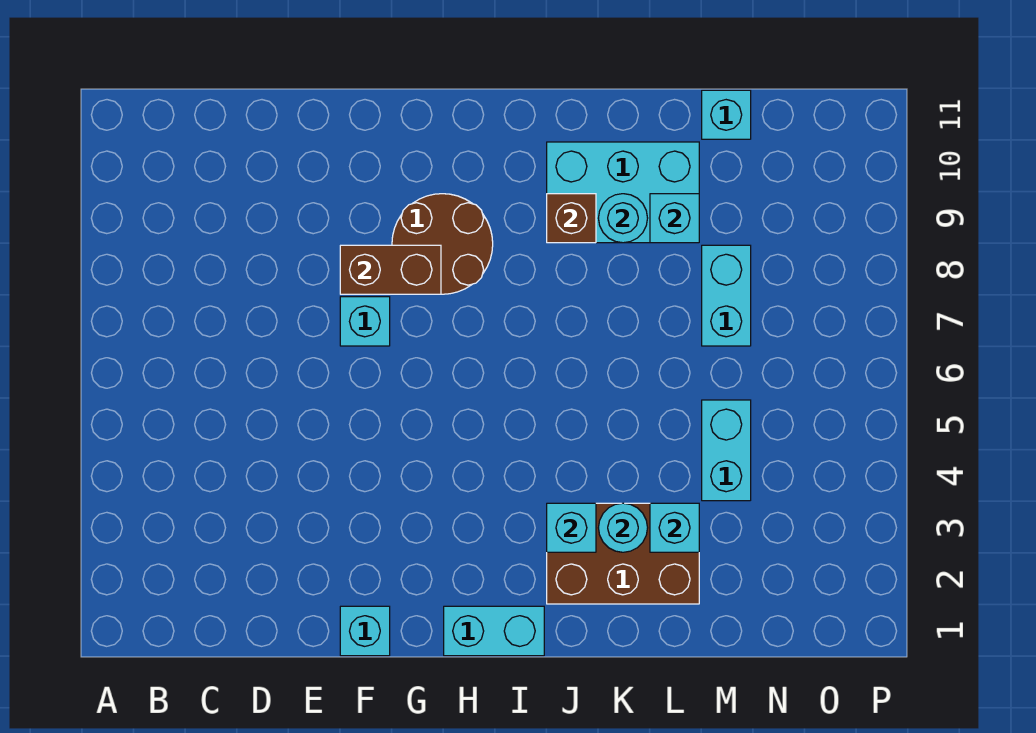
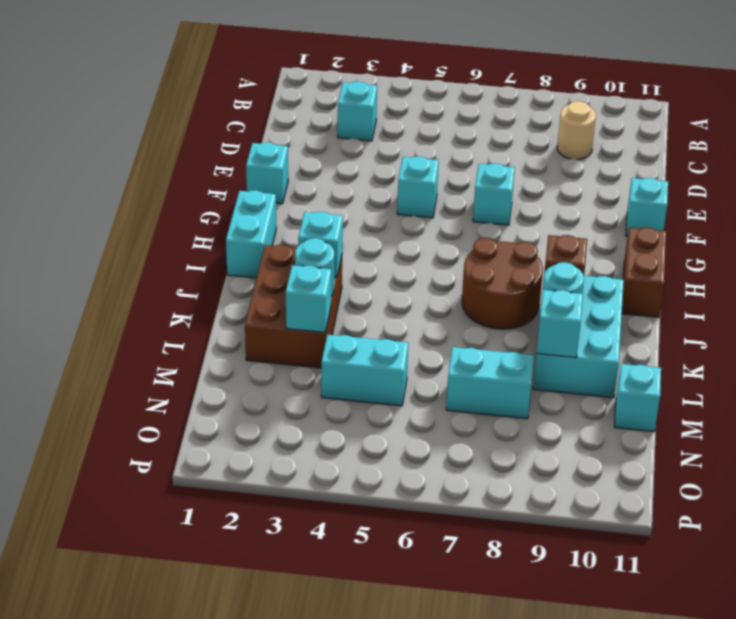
none -> cyan brick C3 level 1
none -> tan round brick C9 level 1
none -> cyan brick F5 level 1
brown brick F8:G8 level 2 -> brown brick H11:I11 level 1
none -> cyan brick F11 level 1
brown round brick G8:H9 level 1 -> brown round brick I7:J8 level 1

